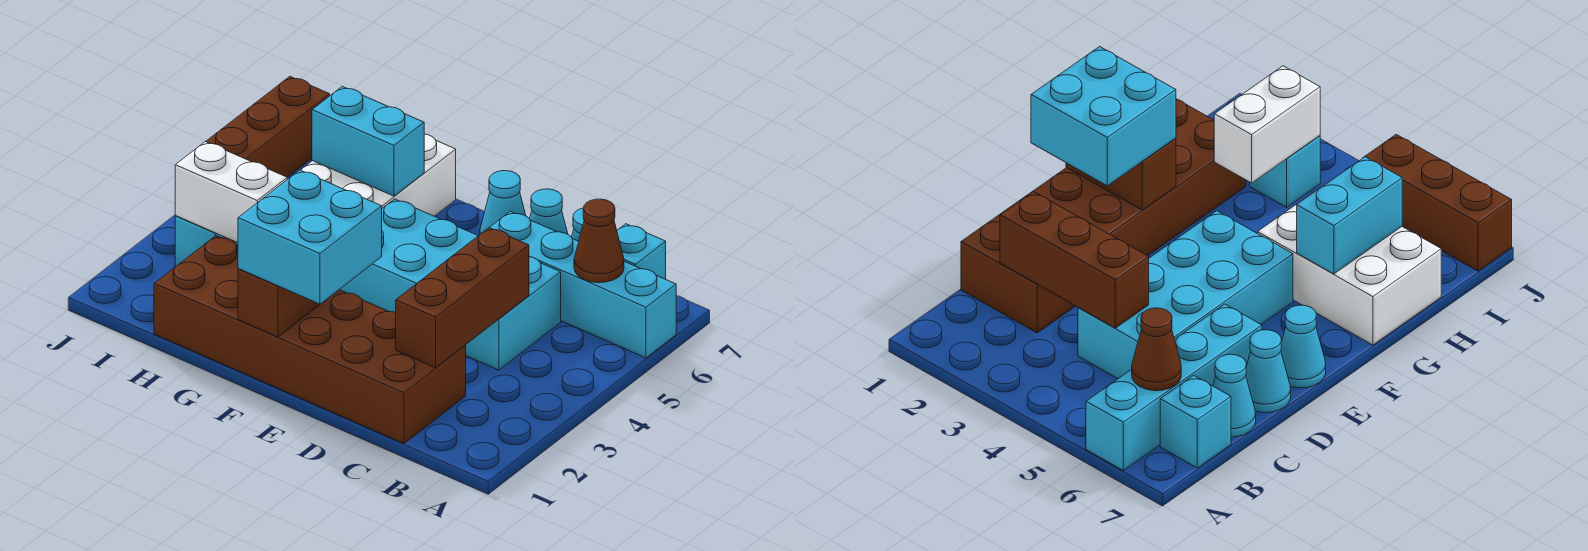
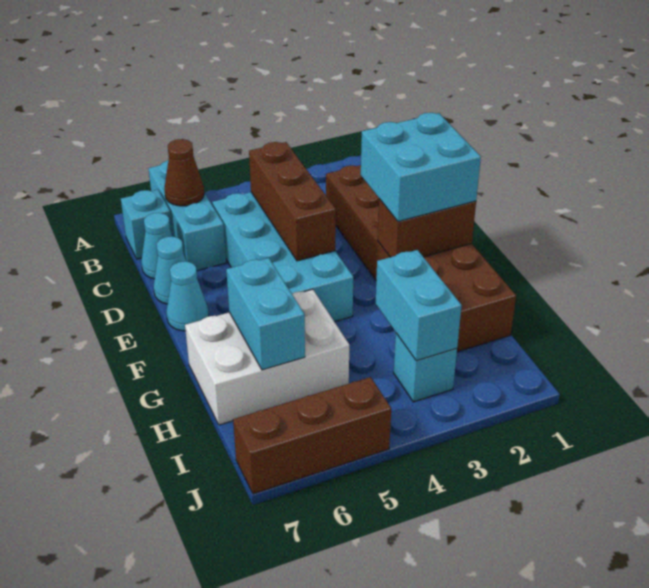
cyan brick A6:D6 level 1 -> cyan brick A6:C6 level 1
brown brick C2:C4 level 2 -> brown brick C4:E4 level 2
white brick H3:I3 level 2 -> cyan brick H3:I3 level 2

